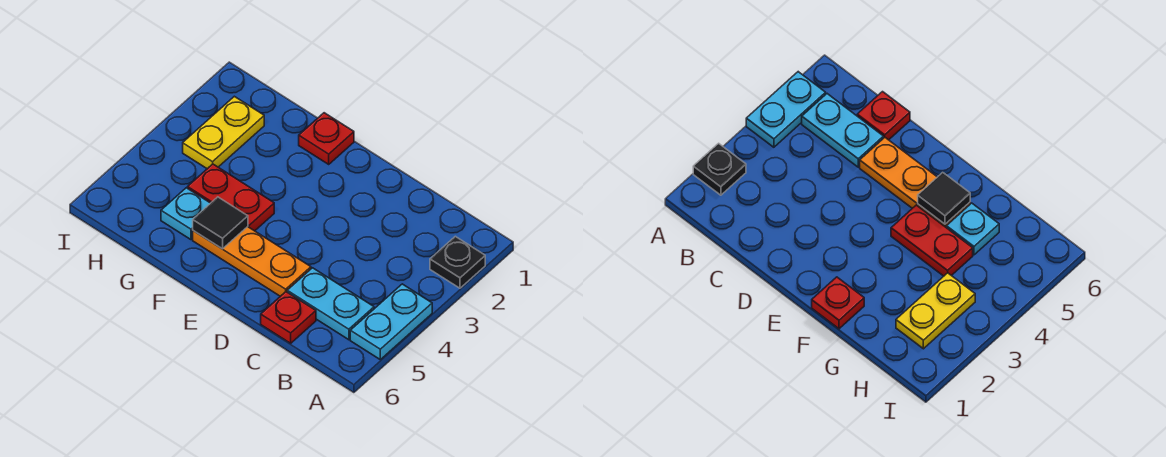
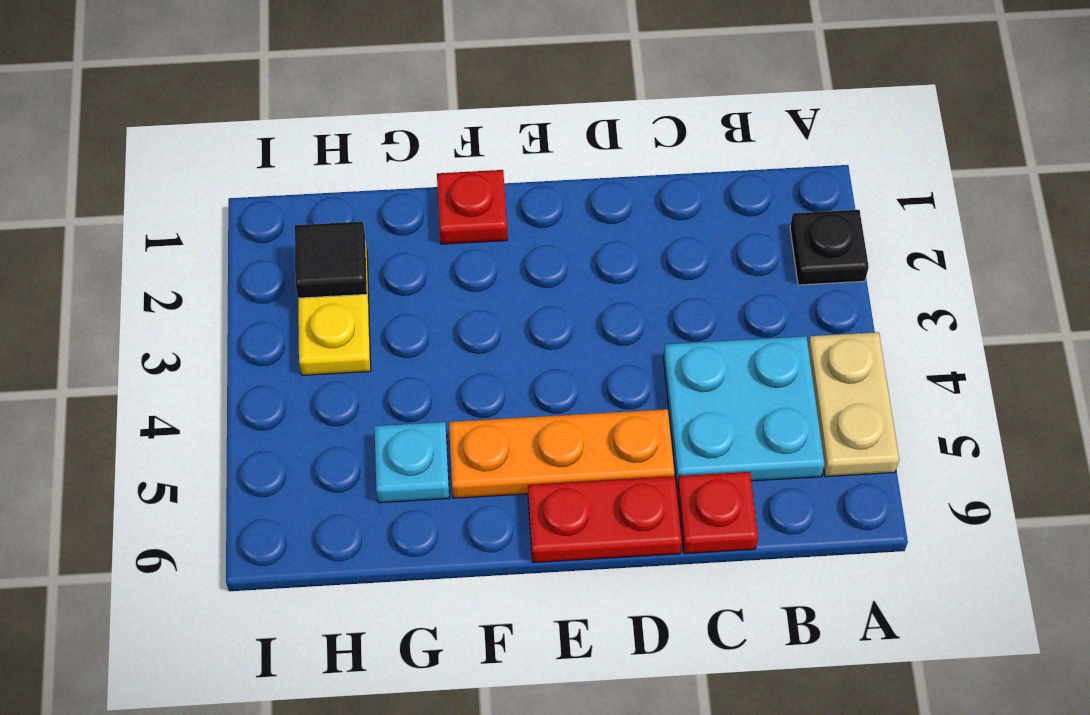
cyan plate A4:A5 level 1 -> tan plate A4:A5 level 1
cyan plate B5:C5 level 1 -> cyan plate B4:C5 level 1
red plate F4:G4 level 1 -> red plate D6:E6 level 1
black tile F5 level 2 -> black tile H2 level 2

